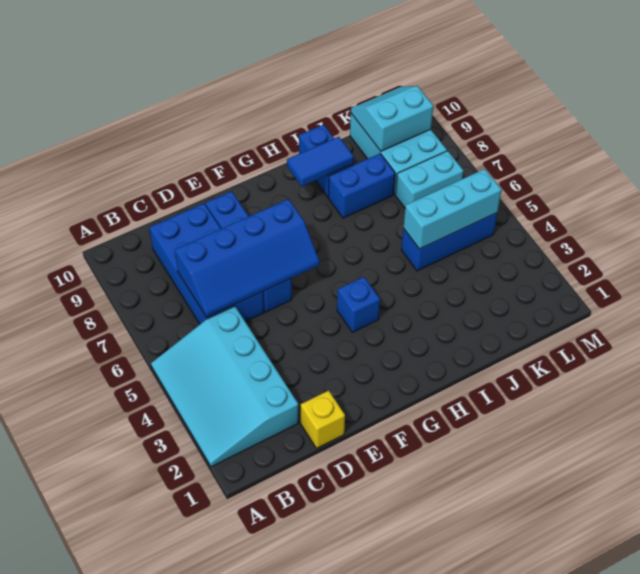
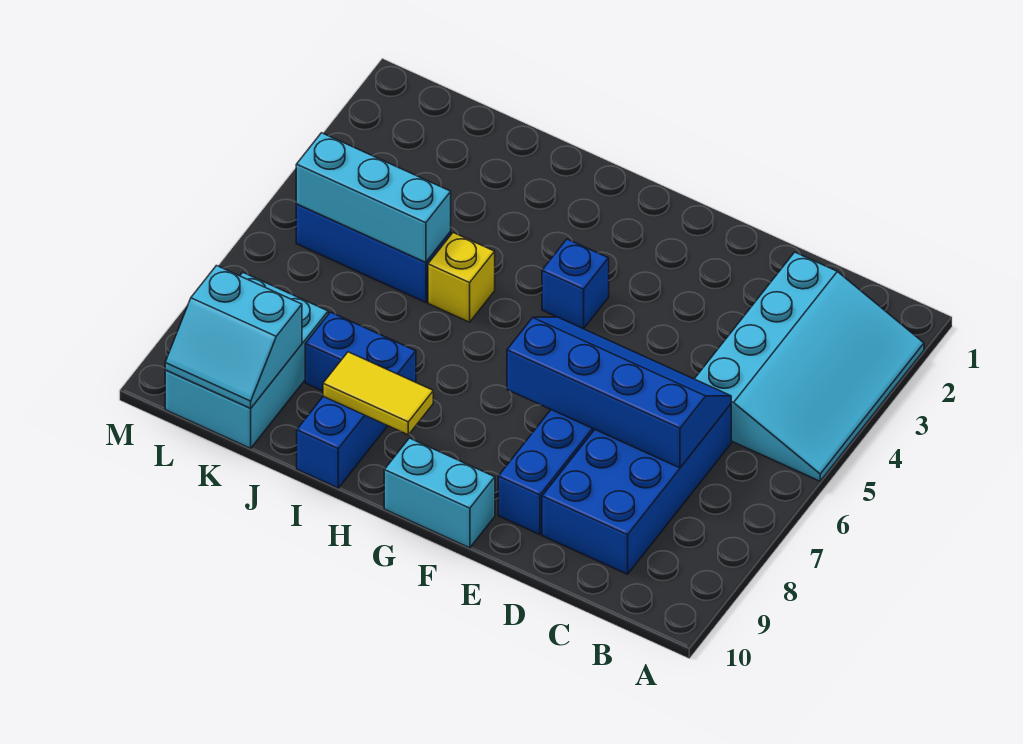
yellow brick D1 level 1 -> yellow brick I5 level 1
blue tile H9:I9 level 2 -> yellow tile H9:I9 level 2
cyan brick K7:L7 level 1 -> cyan brick F10:G10 level 1

